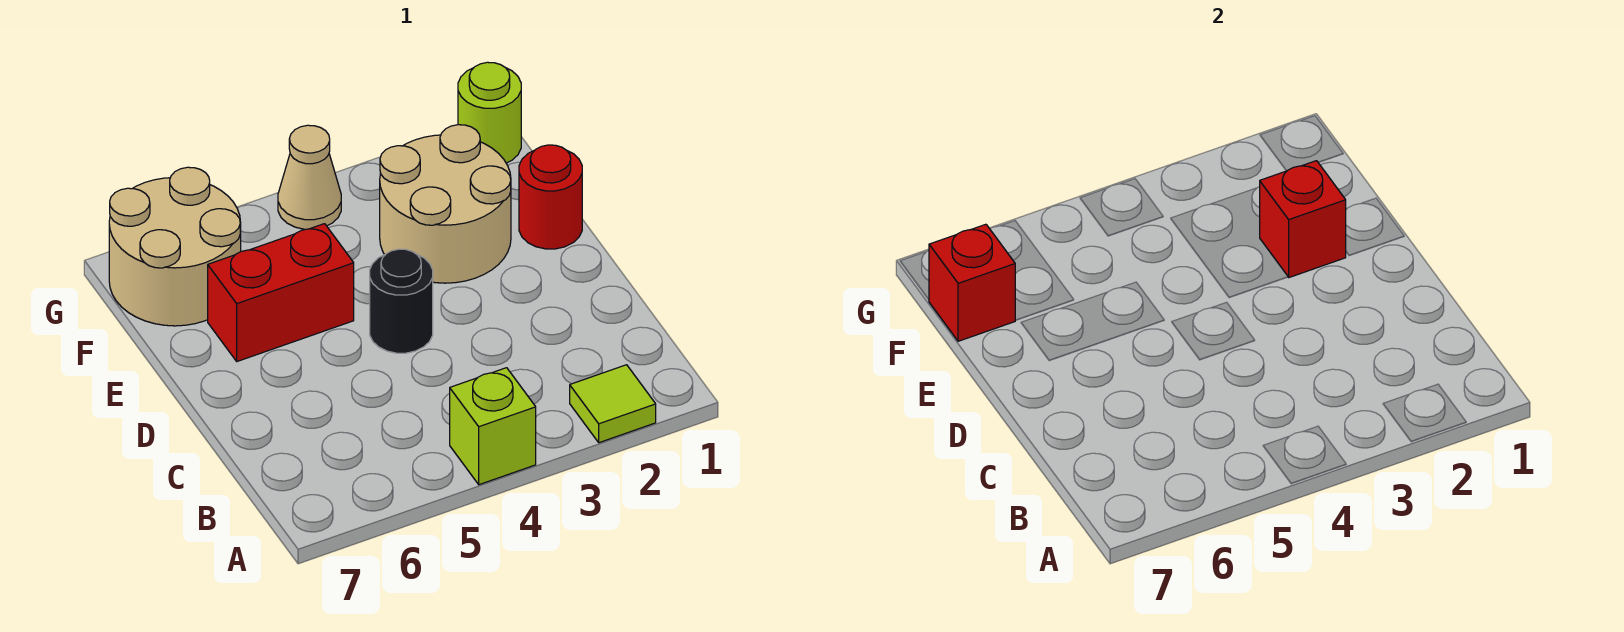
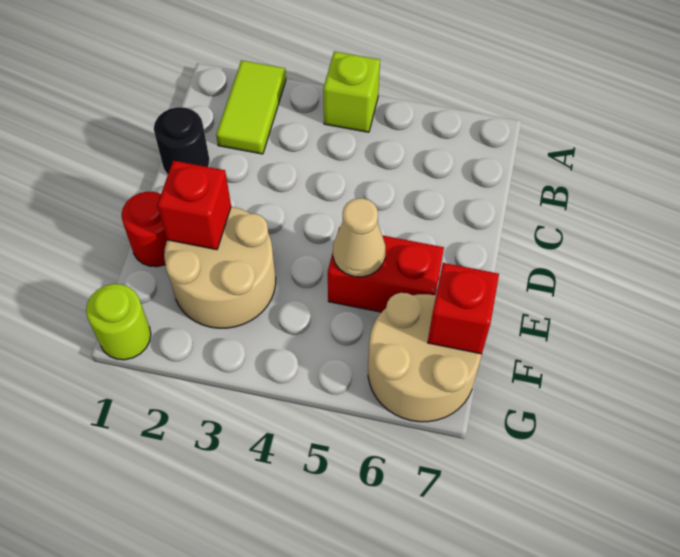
lime tile A2 level 1 -> lime tile A2:B2 level 1
black round brick D4 level 1 -> black round brick C1 level 1
tan cone G4 level 1 -> tan cone E5 level 2

